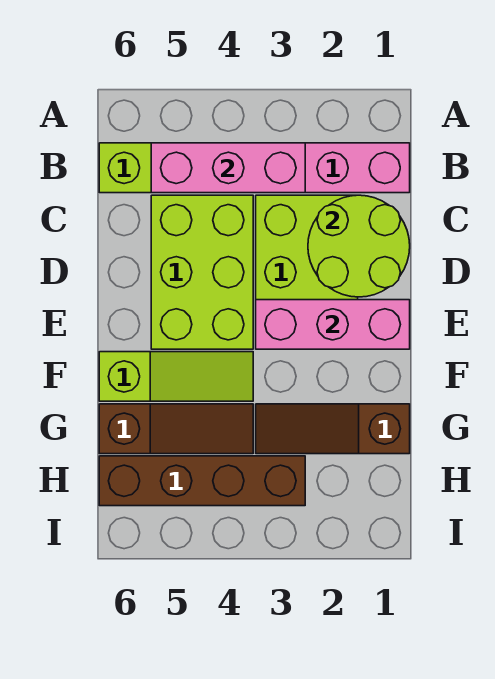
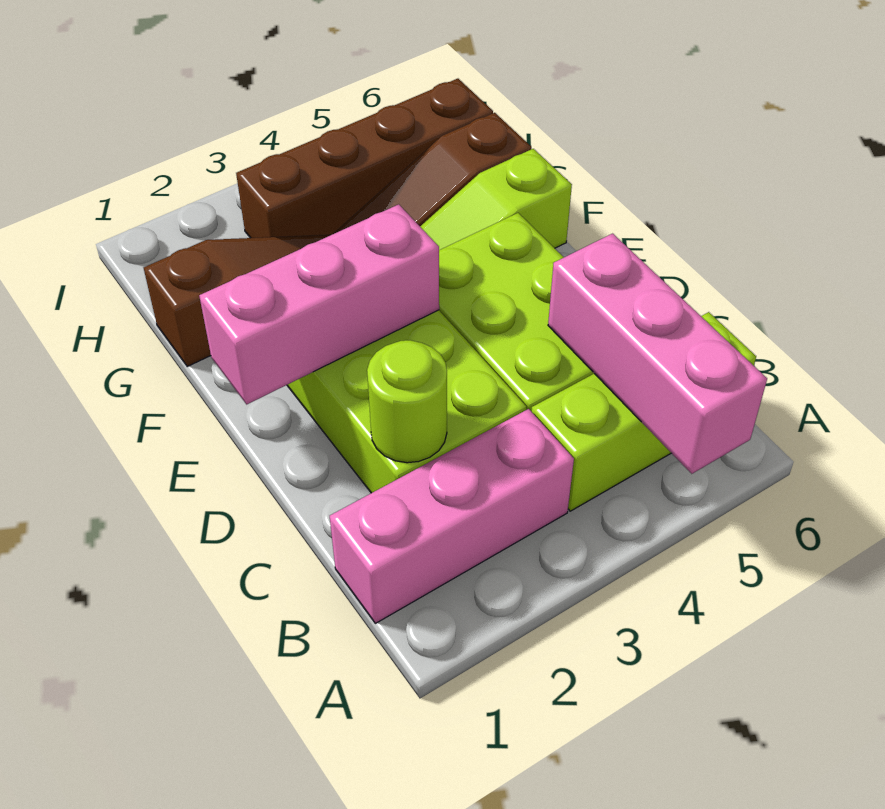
pink brick B3:B5 level 2 -> pink brick A5:C5 level 2
lime round brick C1:D2 level 2 -> lime round brick C2 level 2

